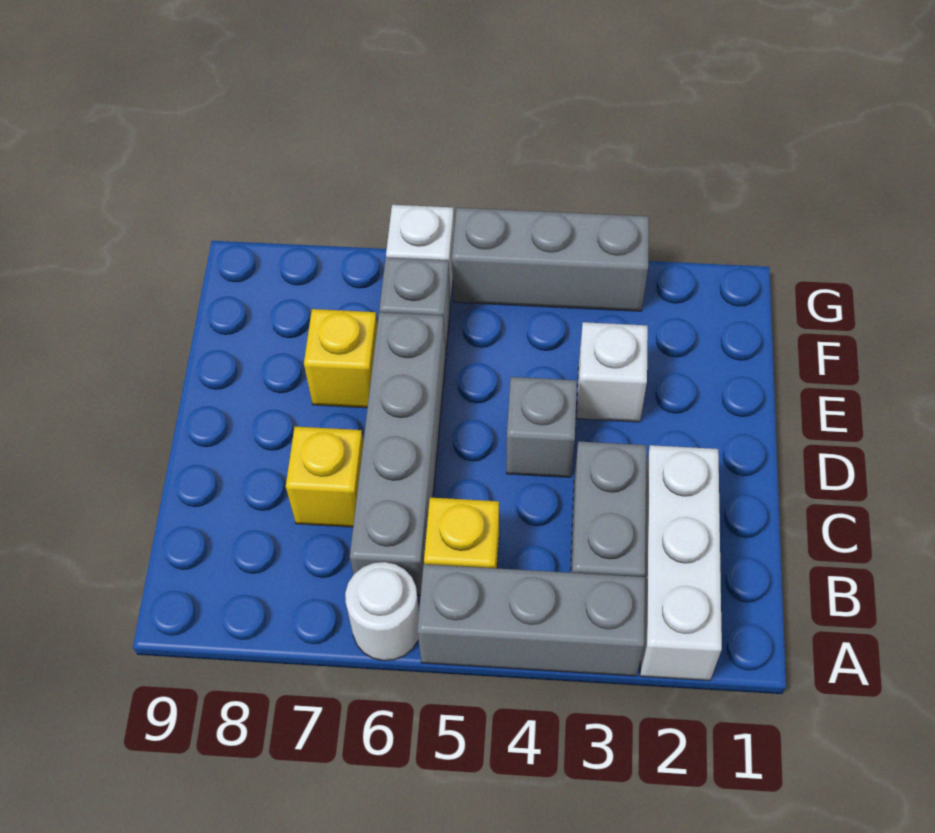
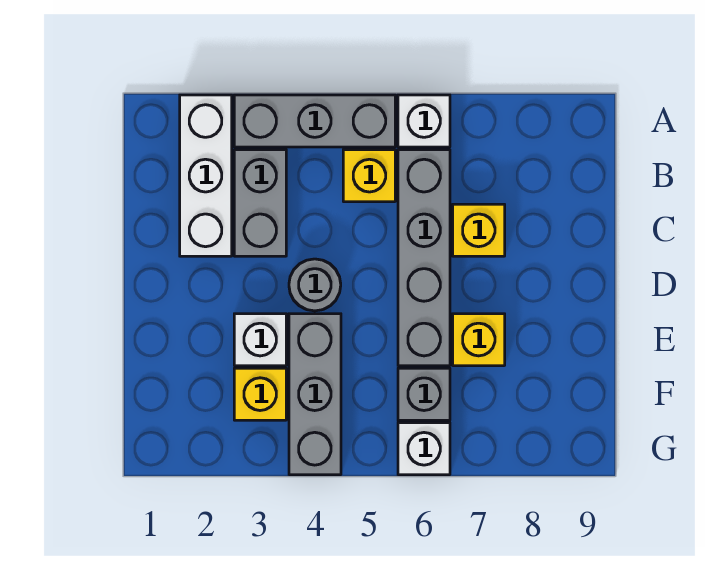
white round brick A6 level 1 -> white brick A6 level 1
grey brick D4 level 1 -> grey round brick D4 level 1
none -> yellow brick F3 level 1
grey brick G3:G5 level 1 -> grey brick E4:G4 level 1

